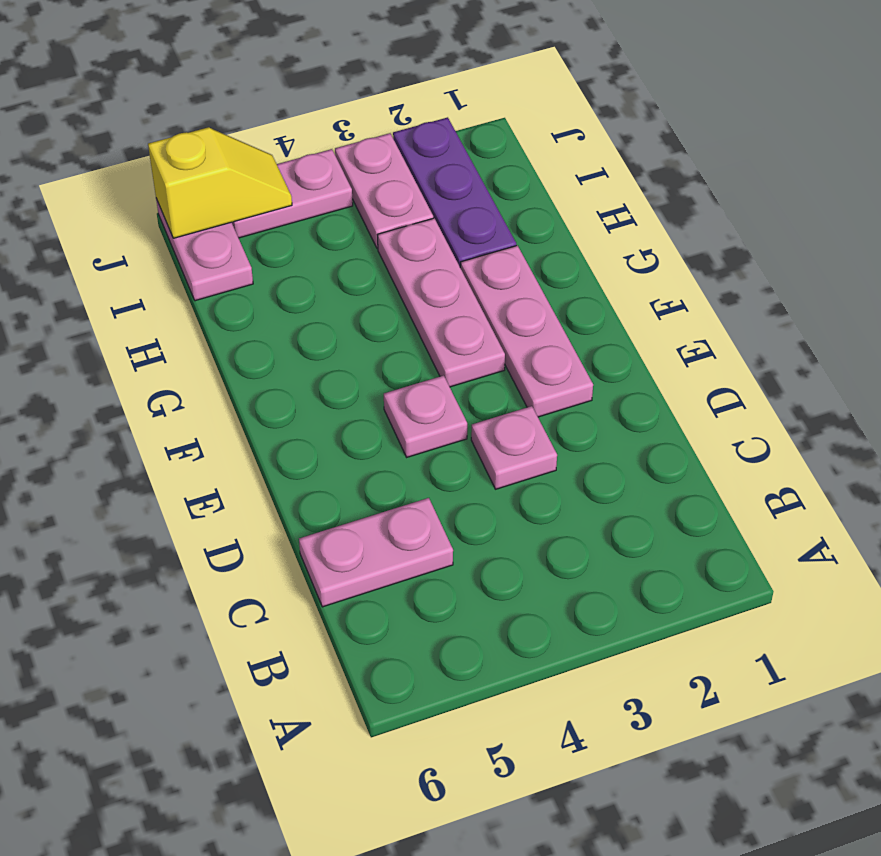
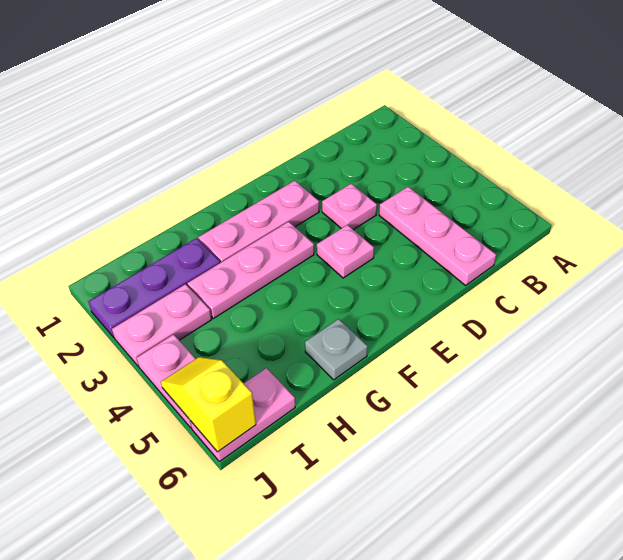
pink plate C5:C6 level 1 -> pink plate C4:C6 level 1
none -> grey plate G6 level 1

